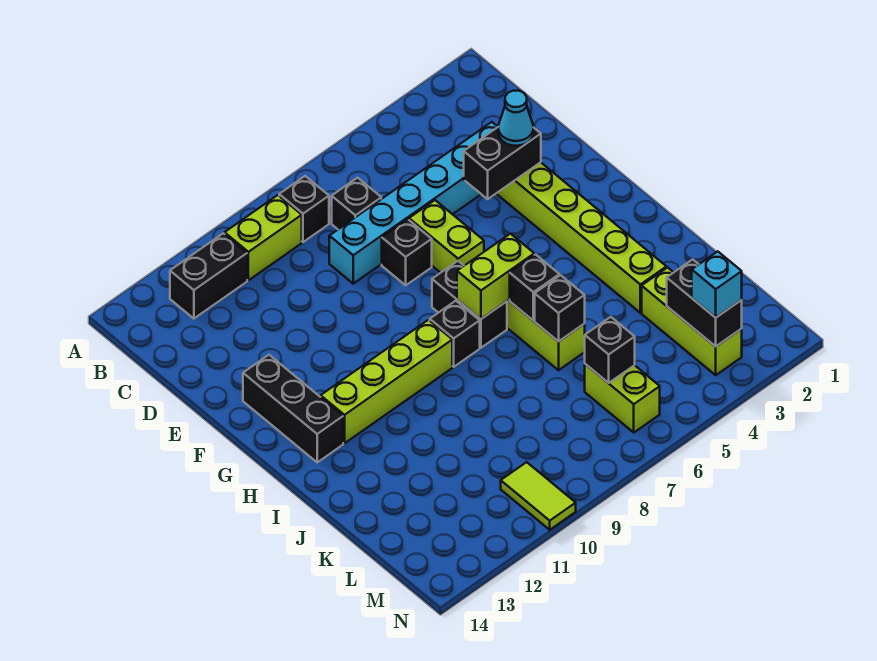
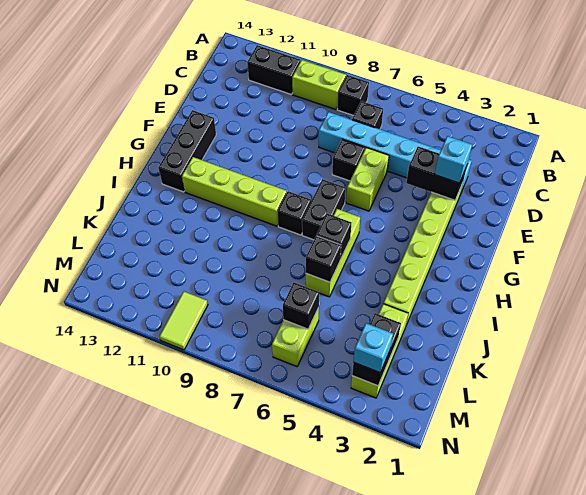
cyan cone E3 level 3 -> cyan brick E3 level 3
lime brick H6:H7 level 2 -> none

